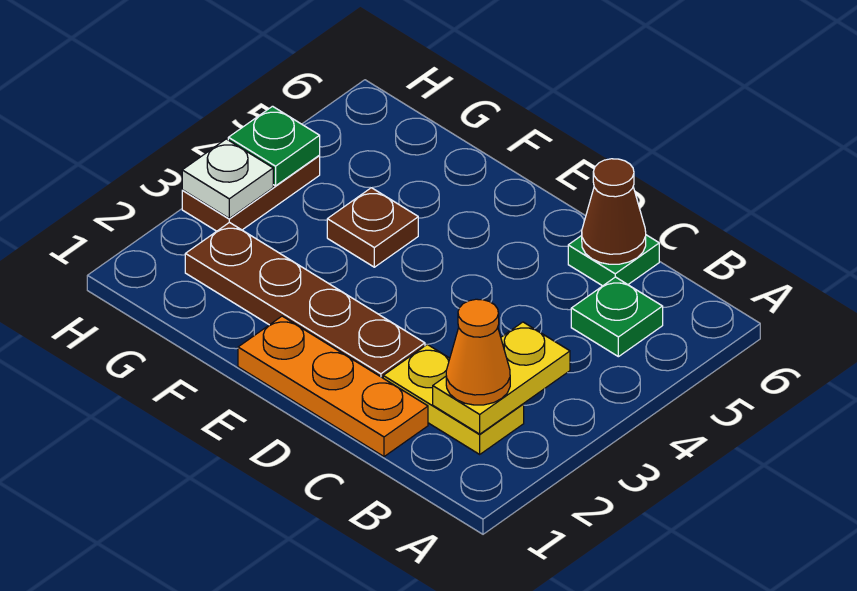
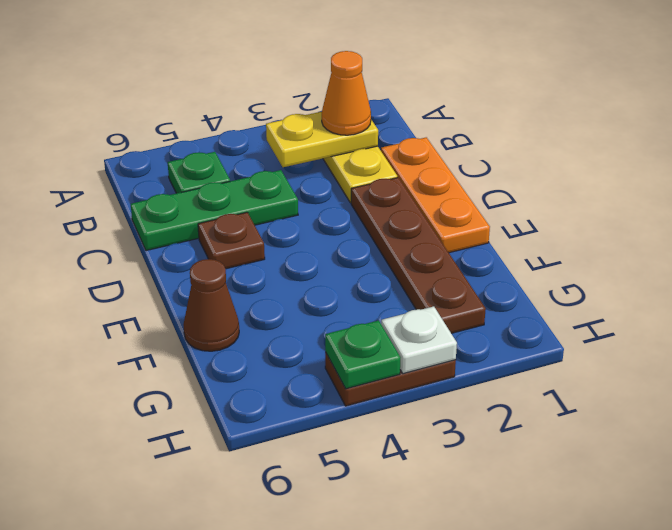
green plate C6 level 1 -> green plate C4:C6 level 1
brown cone C6 level 2 -> brown cone F6 level 1
brown plate F4 level 1 -> brown plate D5 level 1

